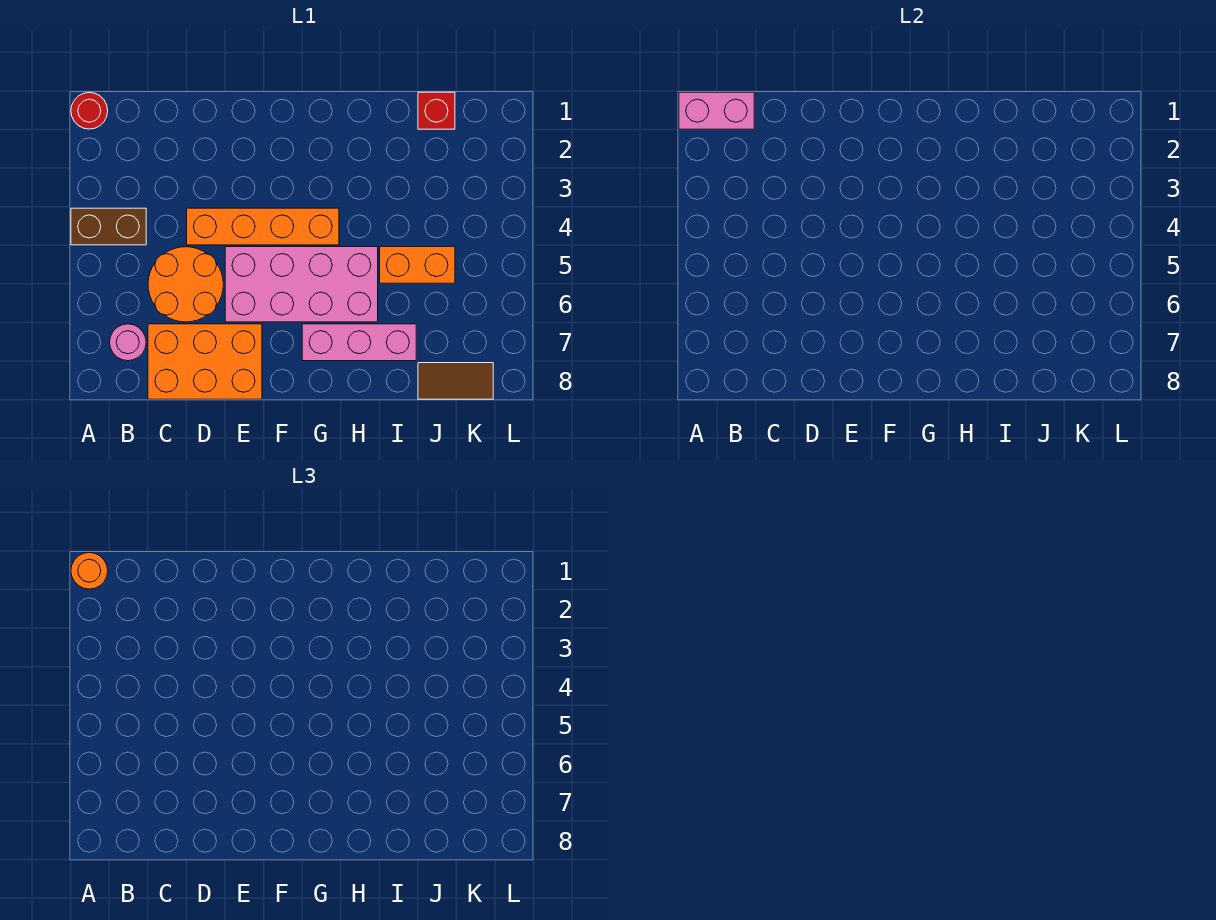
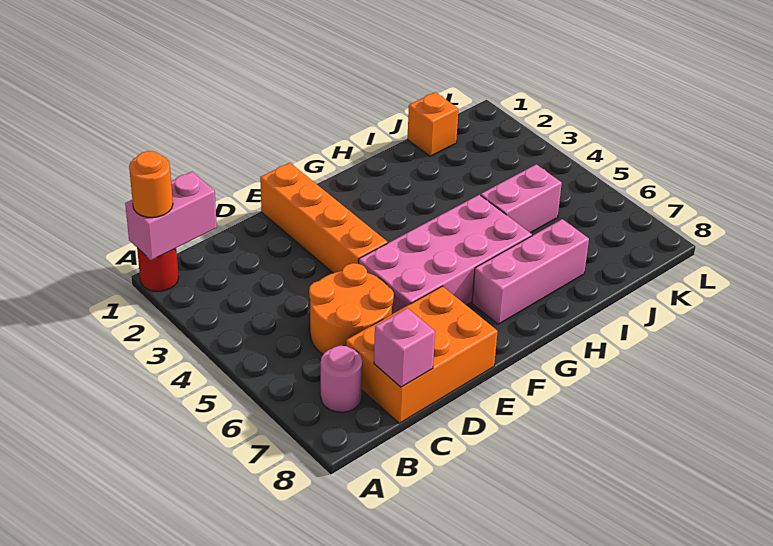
brown brick A4:B4 level 1 -> none
none -> pink brick C8 level 2
orange brick D4:G4 level 1 -> orange brick E1:E4 level 1
orange brick I5:J5 level 1 -> pink brick I5:J5 level 1
red brick J1 level 1 -> orange brick J1 level 1
brown tile J8:K8 level 1 -> none

